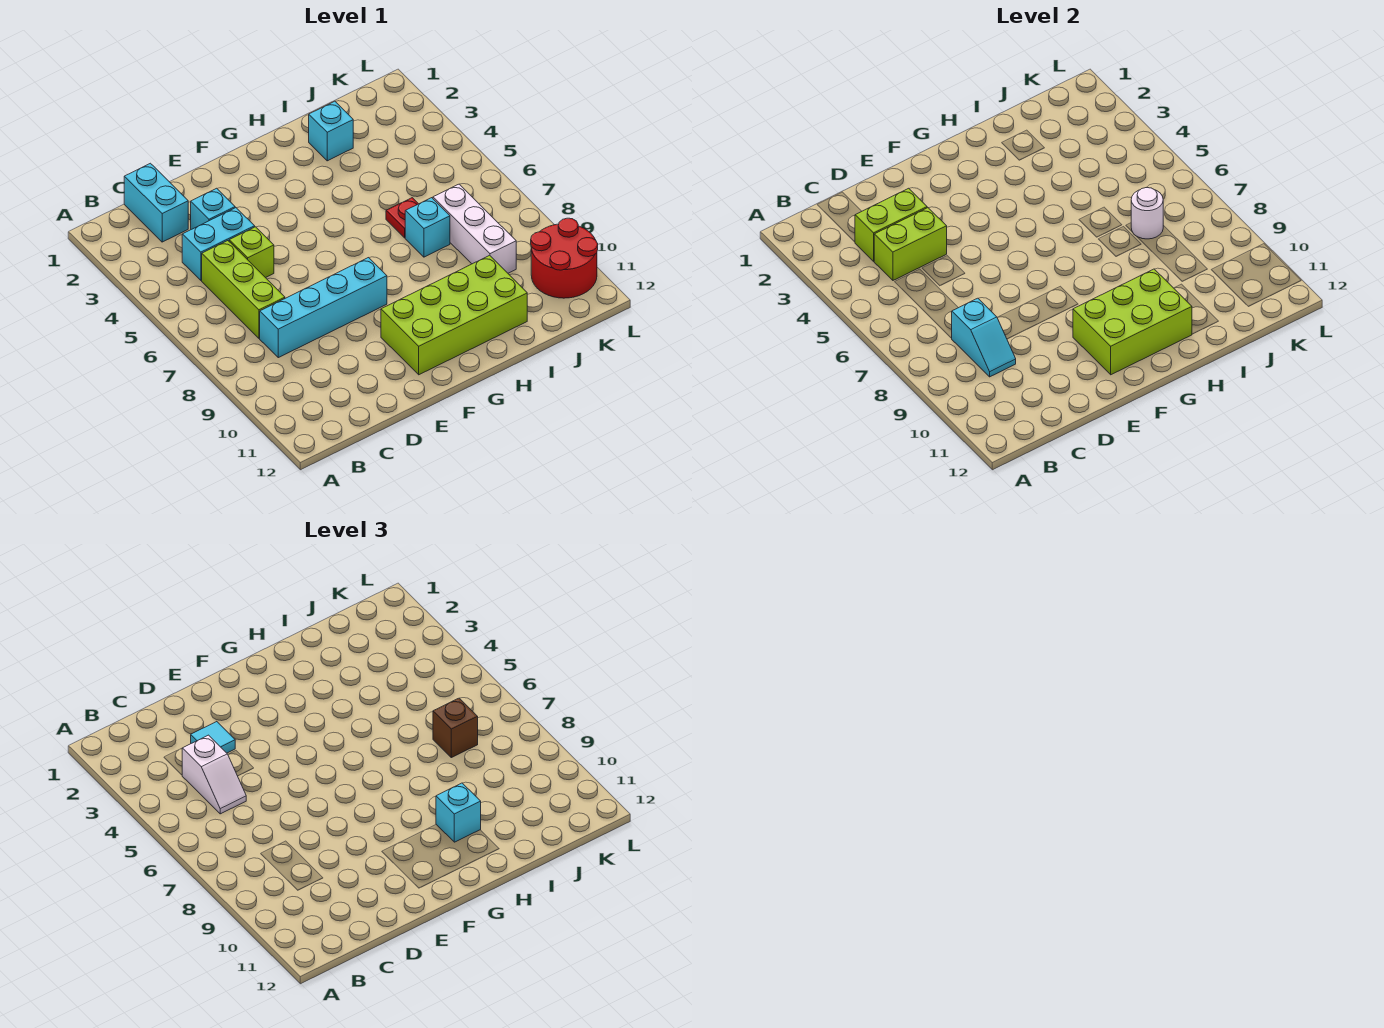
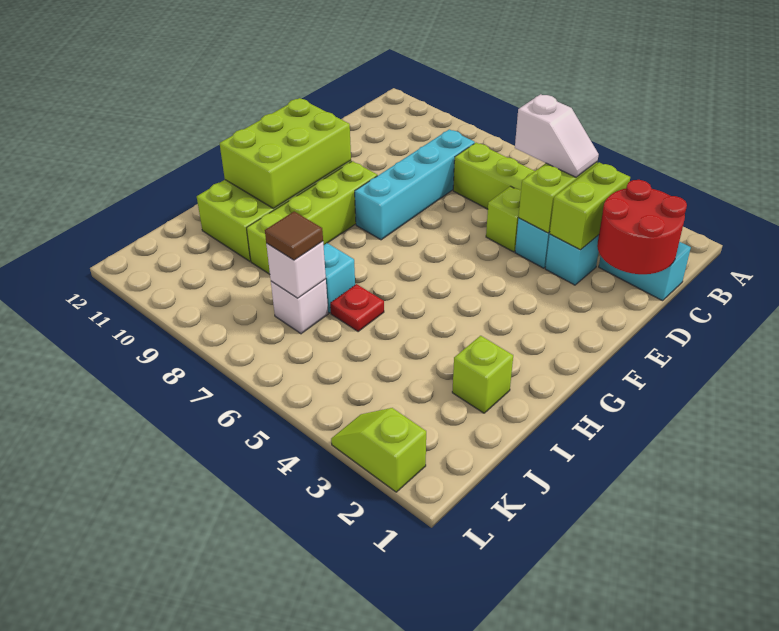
white slope C4:C5 level 3 top 4 -> white slope C4:C5 level 3 top 5
cyan slope C8:C9 level 2 top 8 -> none
cyan tile D3 level 3 -> none
none -> lime brick F9:I9 level 1
cyan brick H10 level 3 -> none
cyan brick I2 level 1 -> lime brick I2 level 1
white brick J7:J9 level 1 -> white brick J7 level 1
white round brick J7 level 2 -> white brick J7 level 2
brown brick J7 level 3 -> brown tile J7 level 3
red round brick K10:L11 level 1 -> red round brick C1:D2 level 2
none -> lime slope L2:L3 level 1 top 2

